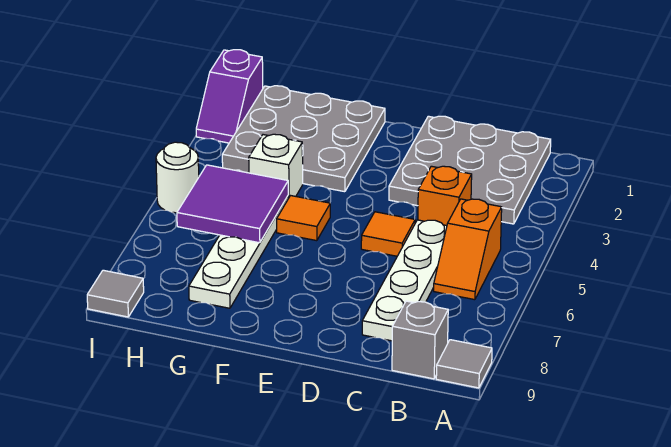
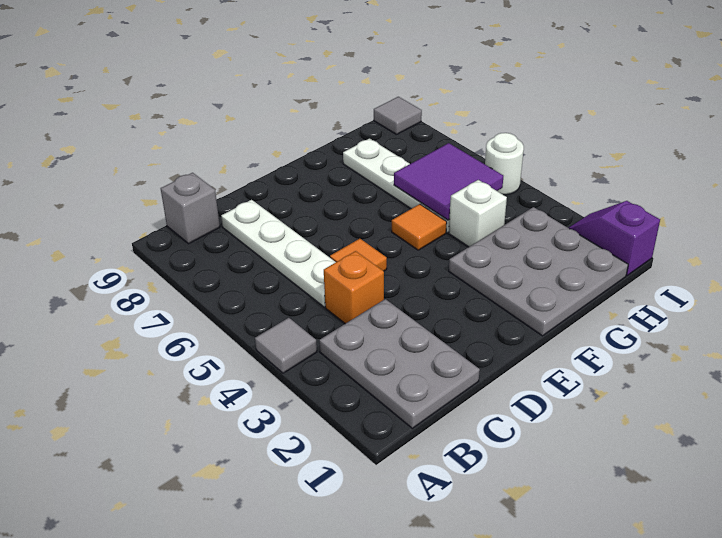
grey tile A9 level 1 -> grey tile A4 level 1
grey plate B1:D3 level 1 -> grey plate B1:C3 level 1
orange slope B5:B6 level 1 top 5 -> none

